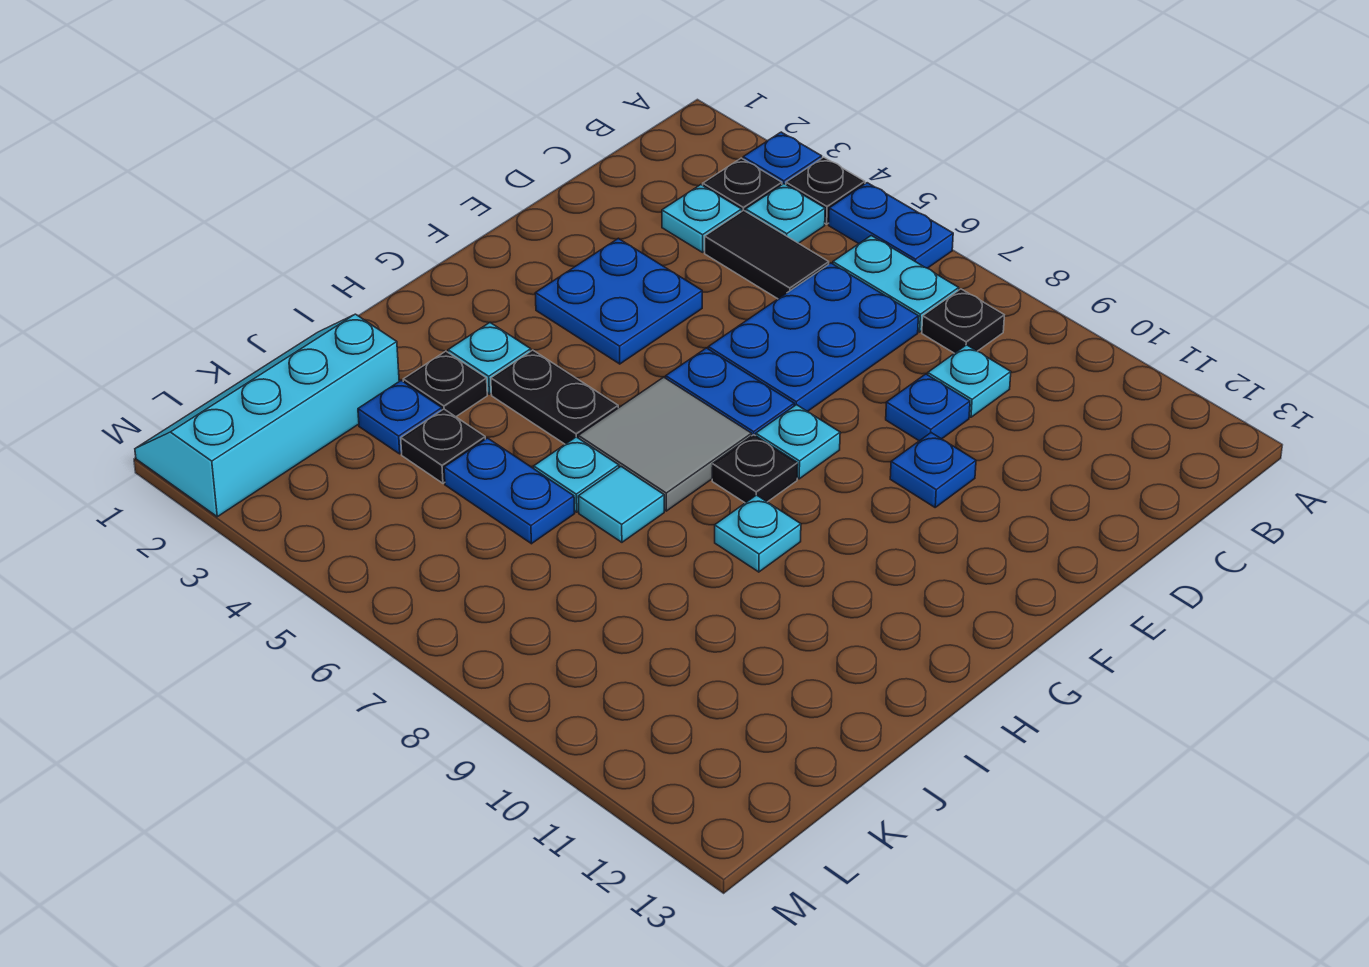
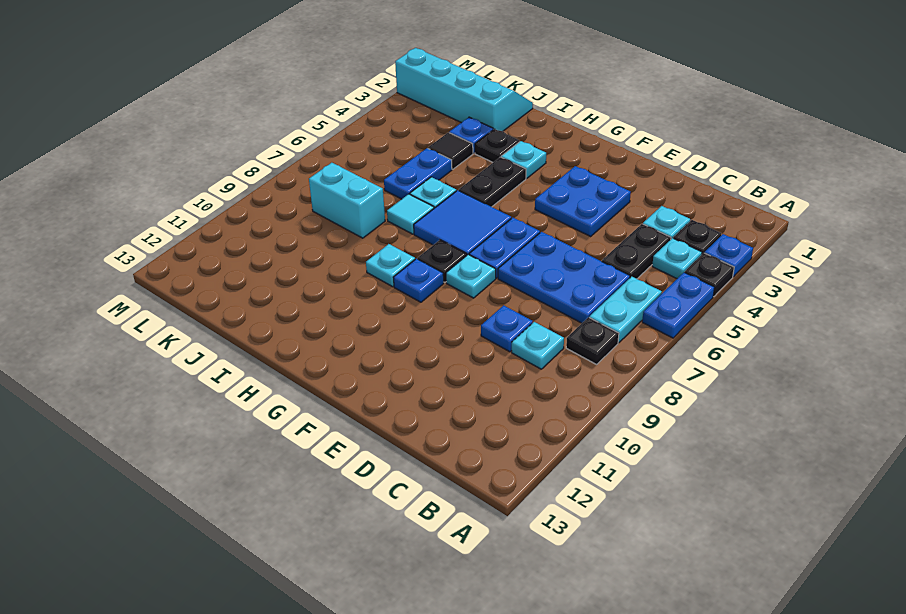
black tile C4:C5 level 1 -> black plate C4:C5 level 1
blue plate E10 level 1 -> blue plate G9 level 1
grey tile G6:H7 level 1 -> blue tile G6:H7 level 1
black plate J4 level 1 -> black tile J4 level 1
none -> cyan brick J8:K8 level 1

